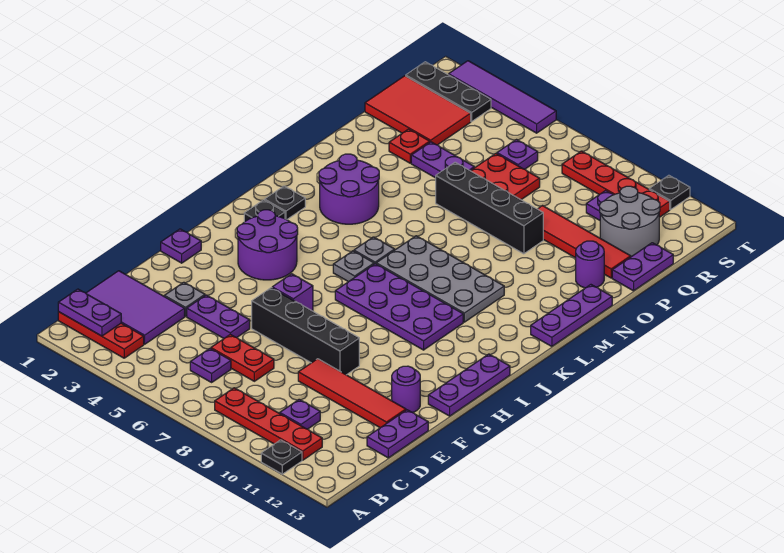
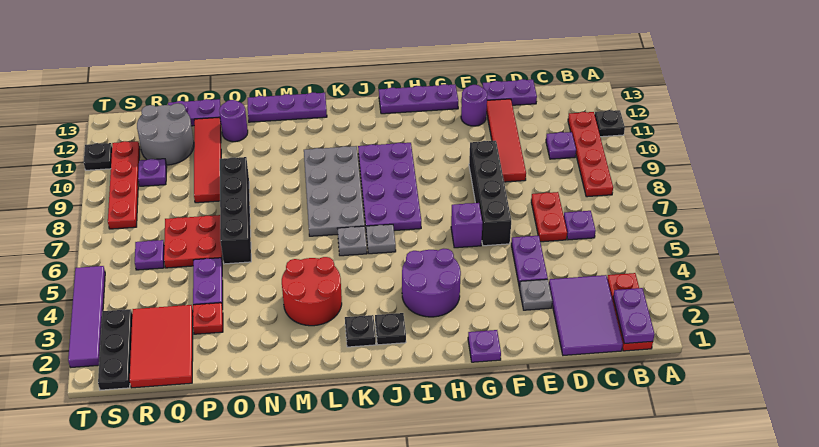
purple round brick L3:M4 level 1 -> red round brick L3:M4 level 1

